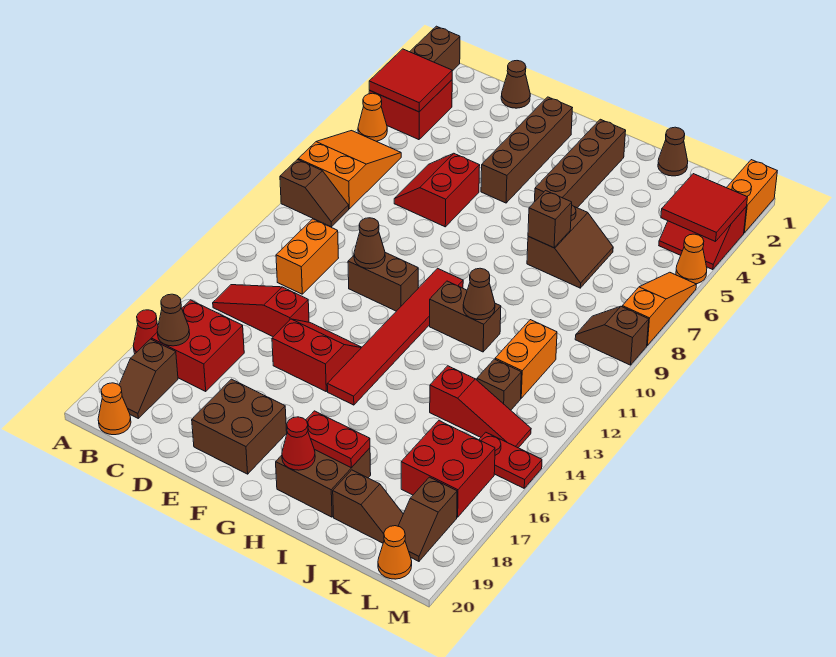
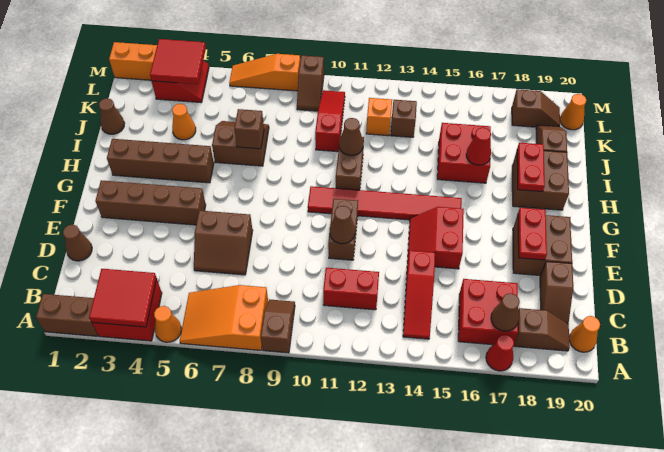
orange brick C11:C12 level 1 -> red brick C11:C12 level 1
none -> brown slope C19:D19 level 1 top D
red slope D6:E7 level 1 top E -> brown slope D6:E7 level 1 top E
red cone H19 level 2 -> red cone I16 level 2
red slope J14:L14 level 1 top J -> red slope J10:L10 level 1 top J
orange brick K11:K12 level 1 -> orange brick K12 level 1
red brick K16:L17 level 1 -> red brick I15:J16 level 1
red plate L15:M15 level 1 -> red plate E18:F18 level 2
orange cone M5 level 1 -> orange cone J4 level 1

